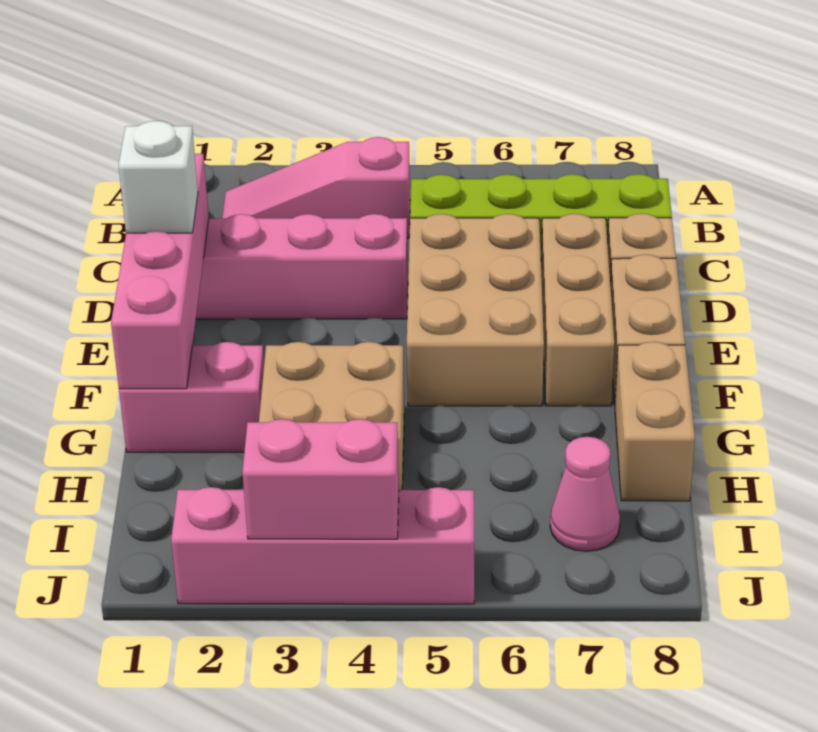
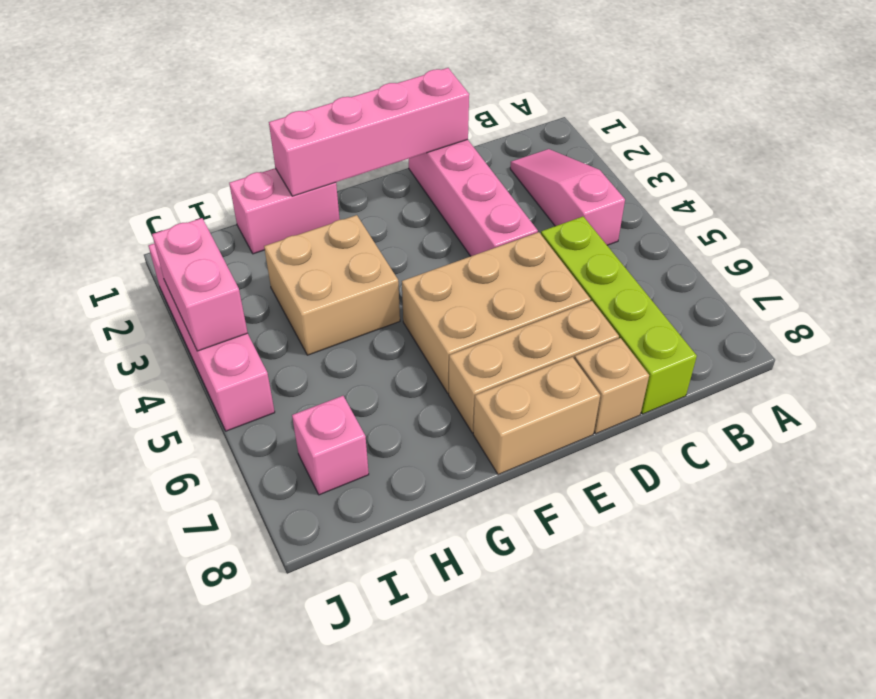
white brick E1 level 3 -> none
pink brick G1:G2 level 1 -> pink brick G1:H1 level 1
tan brick G8:H8 level 1 -> none
pink cone I7 level 1 -> pink brick I7 level 1

